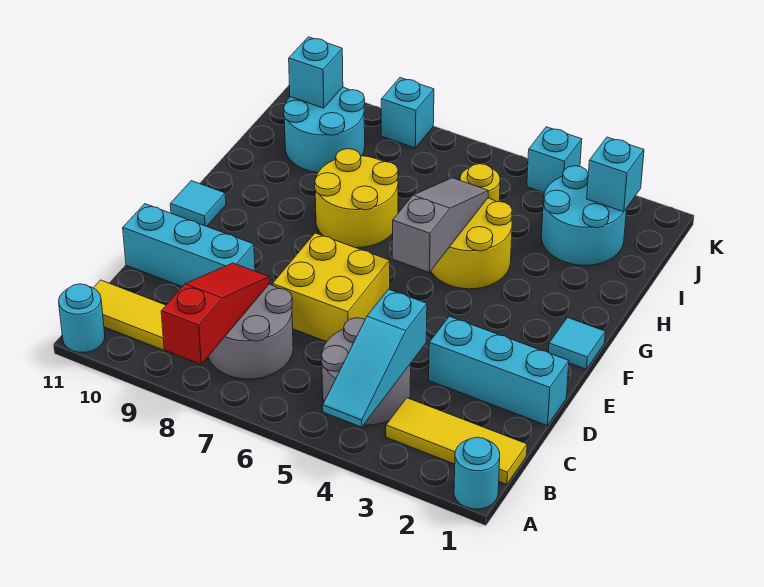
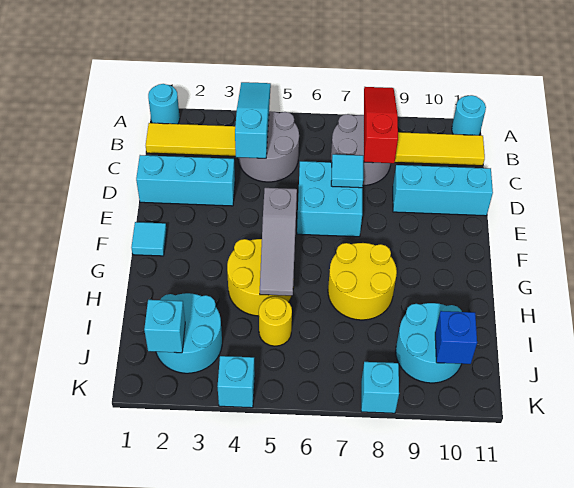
red slope A8:C8 level 2 top A -> red slope A8:C8 level 2 top C
yellow brick D6:E7 level 1 -> cyan brick D6:E7 level 1
cyan tile F11 level 1 -> cyan tile D7 level 2
cyan brick J10 level 2 -> blue brick J10 level 2

